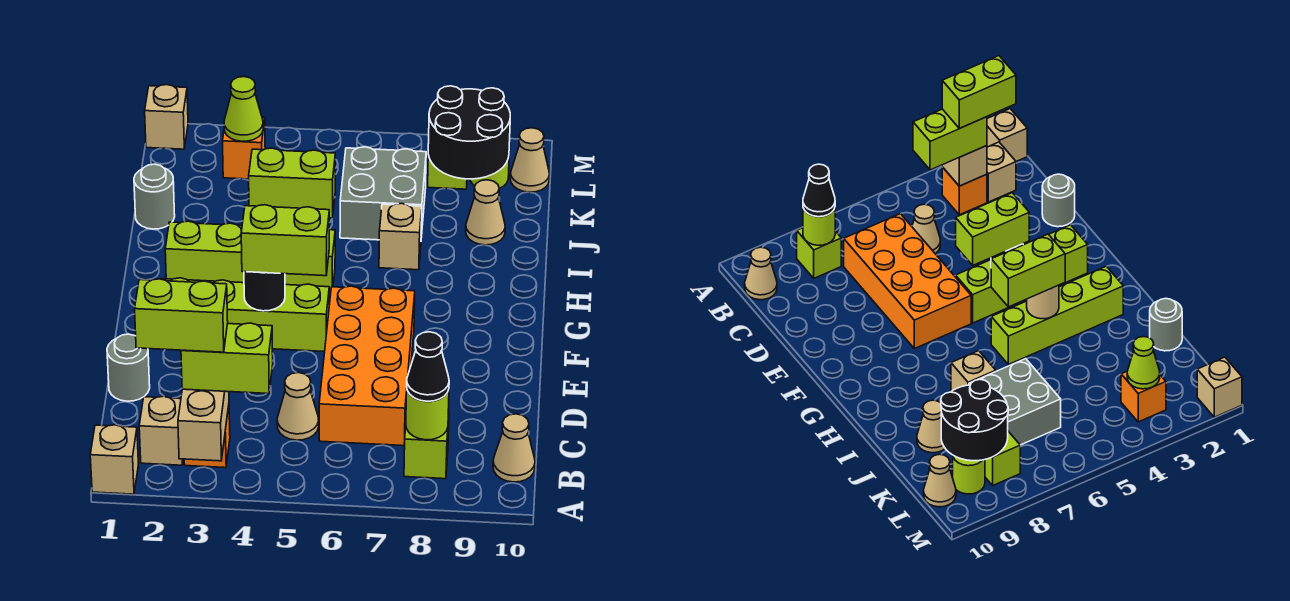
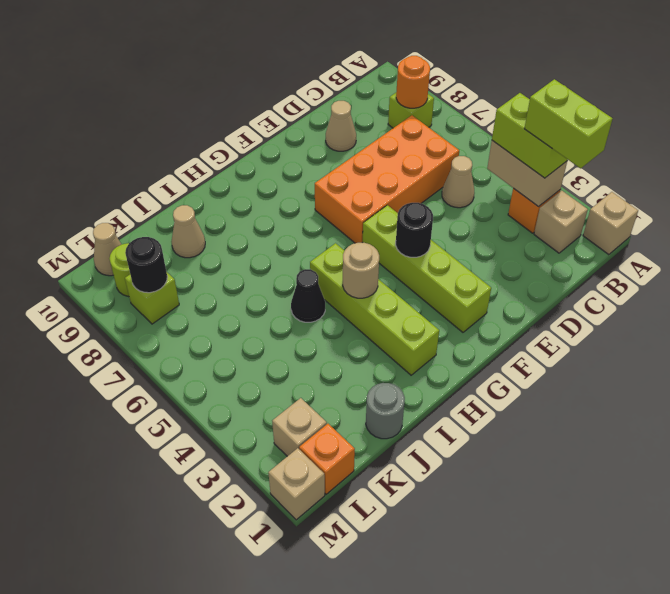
tan brick A3:B3 level 2 -> tan brick B3:B4 level 2
lime round brick B8 level 2 -> orange round brick B8 level 2
black cone B8 level 3 -> black cone I5 level 1
tan cone B10 level 1 -> tan cone D9 level 1
grey round brick D1 level 1 -> none
lime brick F4:F5 level 3 -> none
lime brick H4:H5 level 3 -> none
tan brick I7 level 1 -> tan brick L2 level 1
grey brick J6:K7 level 1 -> none
black round brick K8:L9 level 2 -> black round brick L8 level 2
orange brick L3 level 1 -> orange brick L1 level 1
lime cone L3 level 2 -> none

